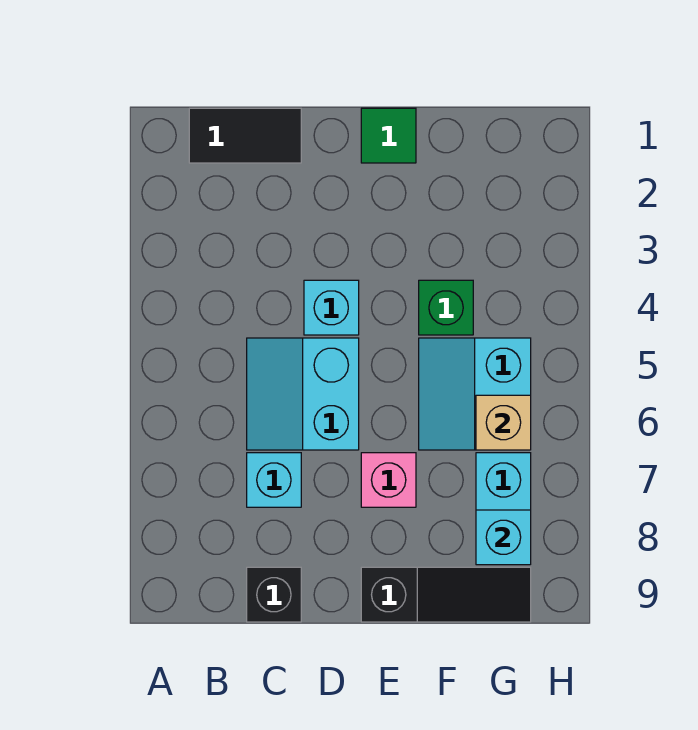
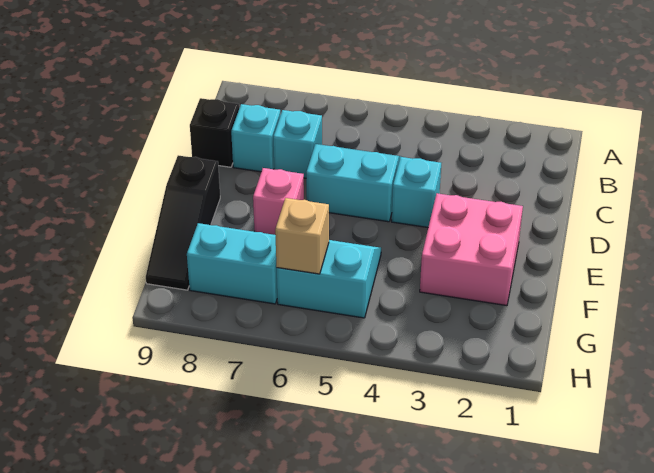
black tile B1:C1 level 1 -> none
green tile E1 level 1 -> none
none -> pink brick E2:F3 level 1
green brick F4 level 1 -> none
cyan brick G8 level 2 -> cyan brick C8 level 1

